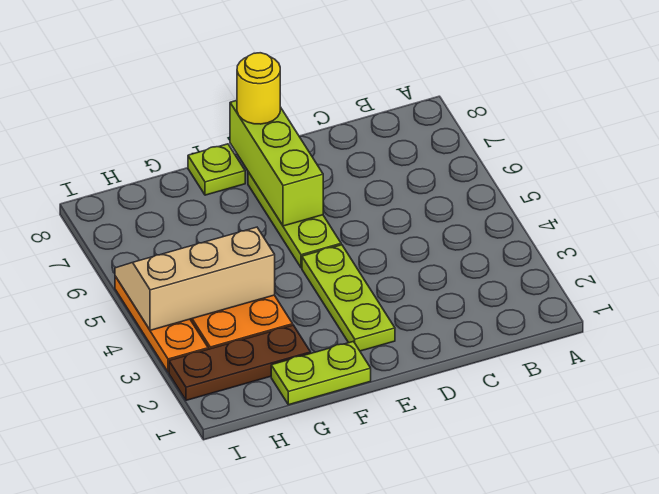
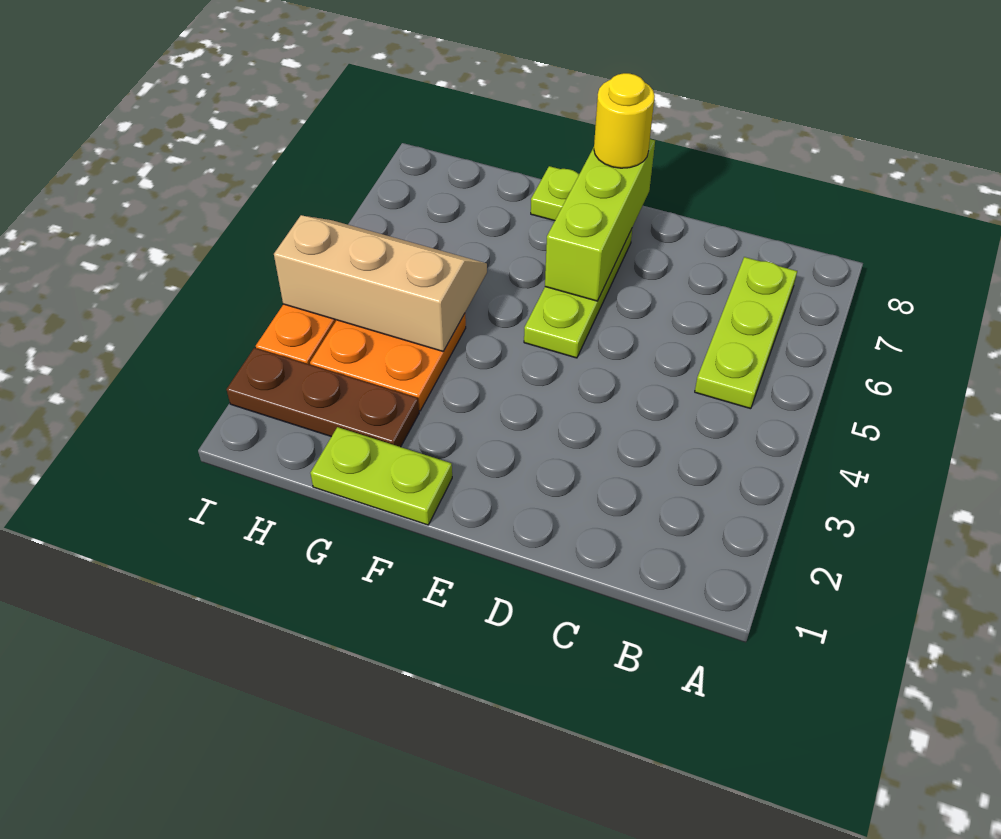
lime plate E2:E4 level 1 -> lime plate B5:B7 level 1

